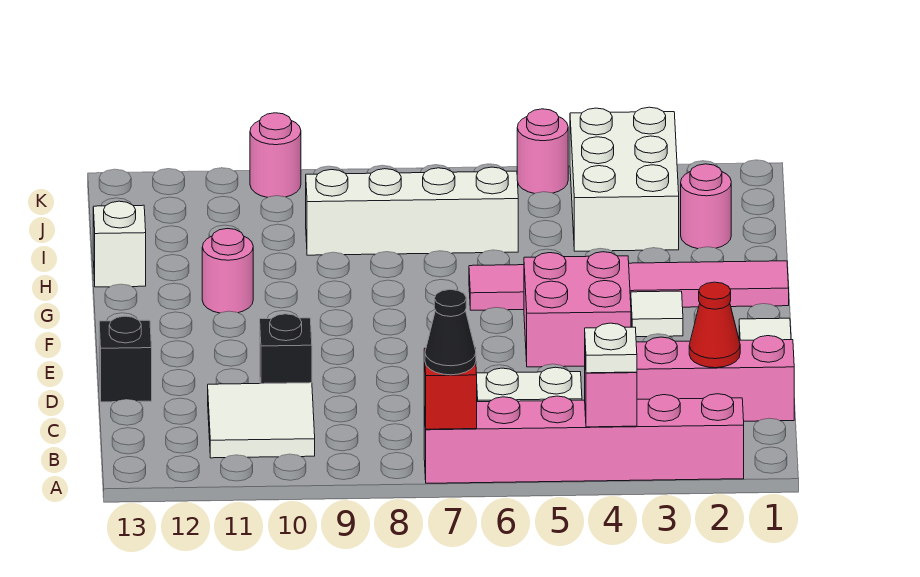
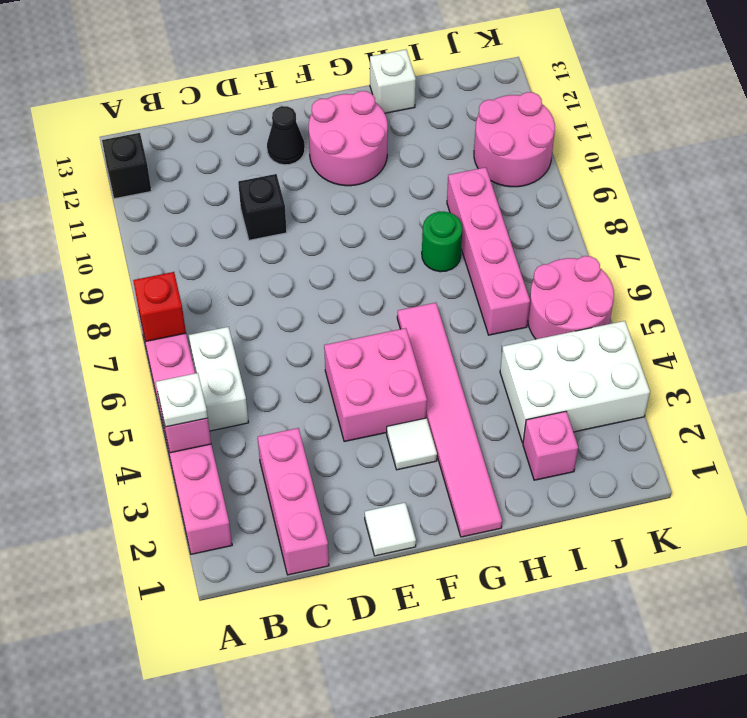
black cone A7 level 3 -> black cone E12 level 1
white tile B10:C11 level 1 -> none
red cone C2 level 2 -> none
black brick D13 level 1 -> black brick A12 level 1
pink round brick G11 level 1 -> pink round brick F11:G12 level 1
none -> green round brick H8 level 1
pink round brick I2 level 1 -> pink brick I2 level 1
white brick I6:I9 level 1 -> pink brick I6:I9 level 1
pink round brick K5 level 1 -> pink round brick J5:K6 level 1
pink round brick K10 level 1 -> pink round brick J10:K11 level 1

